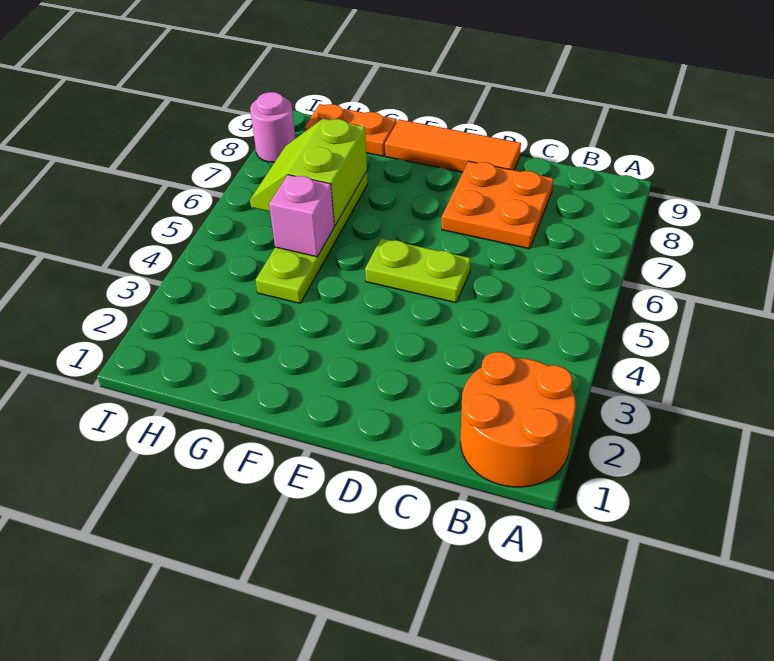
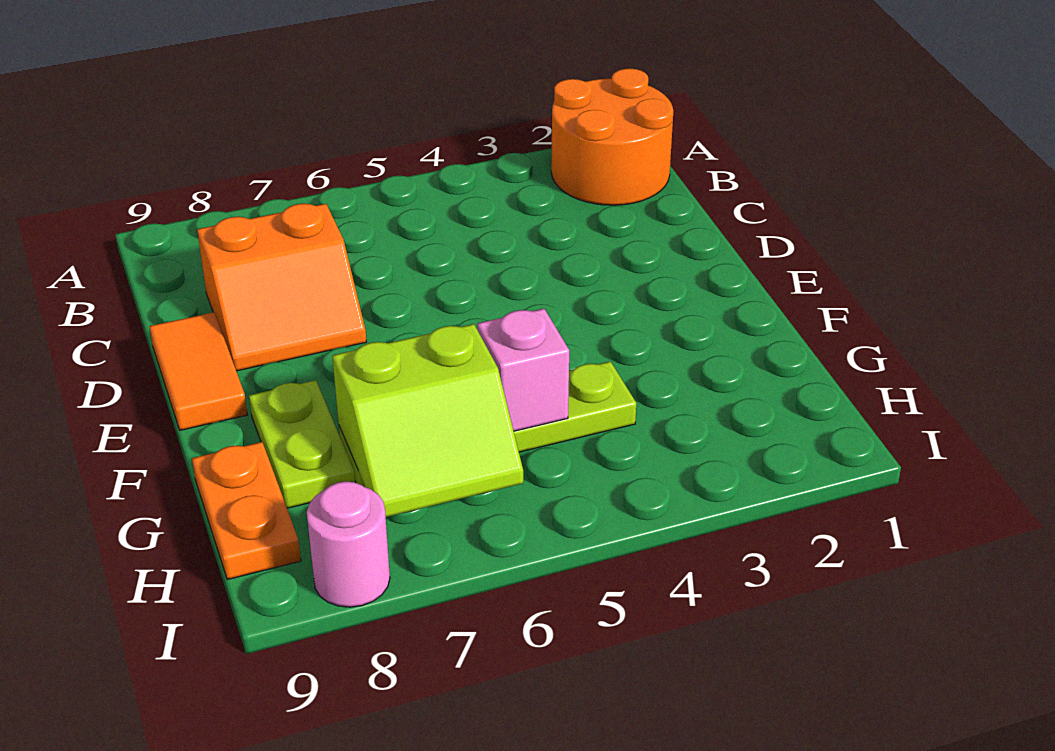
orange plate C7:D8 level 1 -> orange slope C7:D8 level 1 top C
lime plate D5:E5 level 1 -> lime plate F8:G8 level 1
orange tile D9:F9 level 1 -> orange tile D9:E9 level 1

